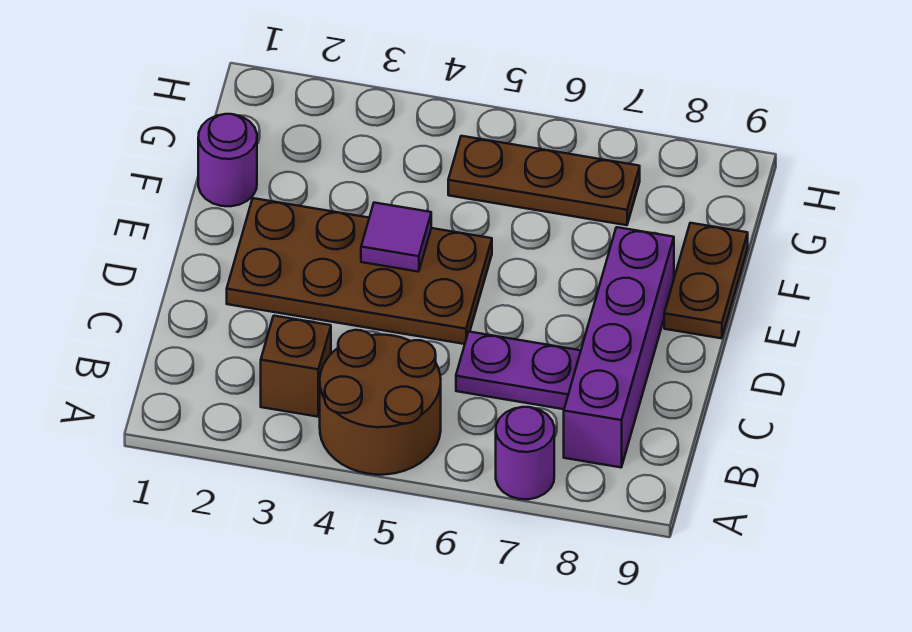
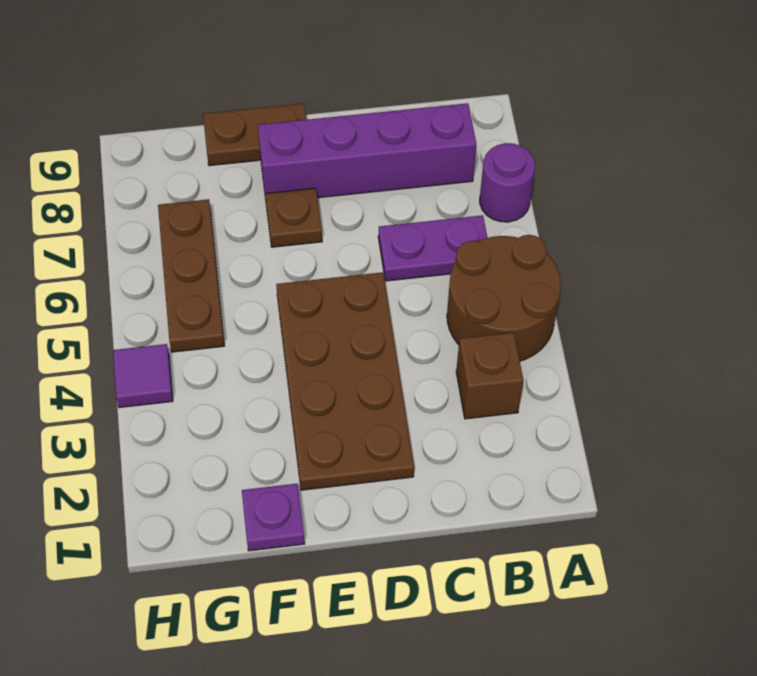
purple plate C6:C7 level 1 -> purple plate B6:C6 level 1
purple tile E4 level 2 -> purple tile H4 level 1
none -> brown plate E7 level 1
purple round brick F1 level 1 -> purple plate F1 level 1

